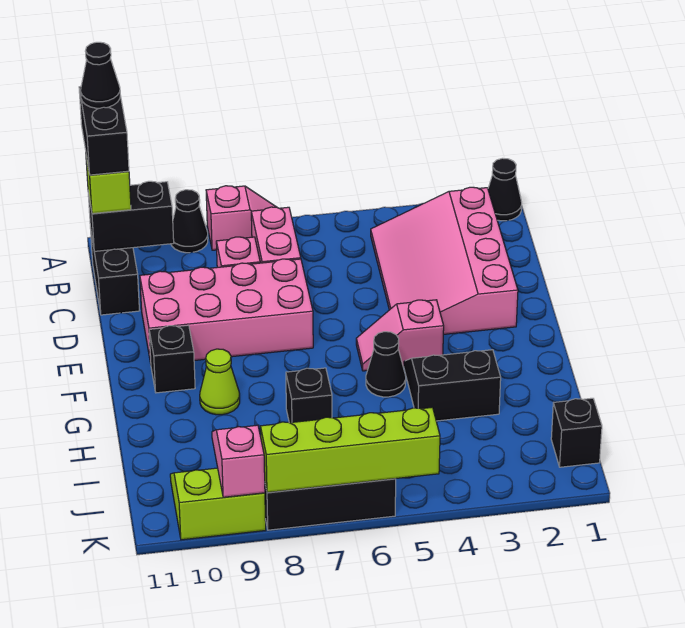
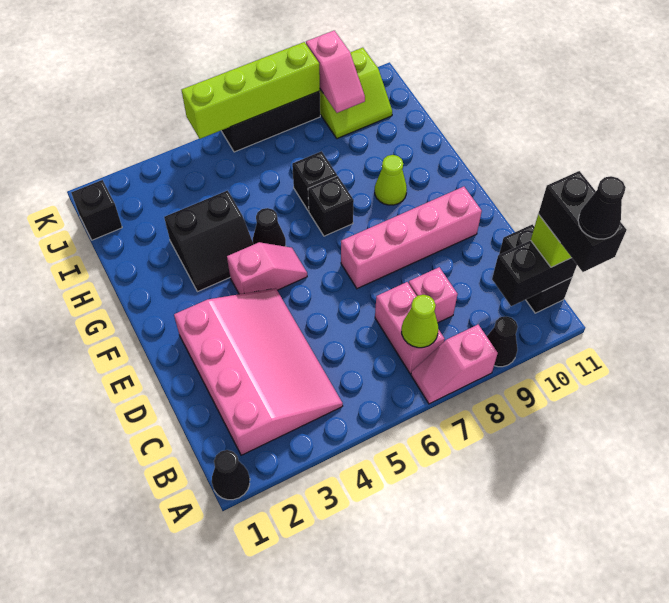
none -> lime cone B7 level 2
pink brick D7:E10 level 1 -> pink brick E7:E10 level 1
black brick F10 level 1 -> black brick G7 level 1

